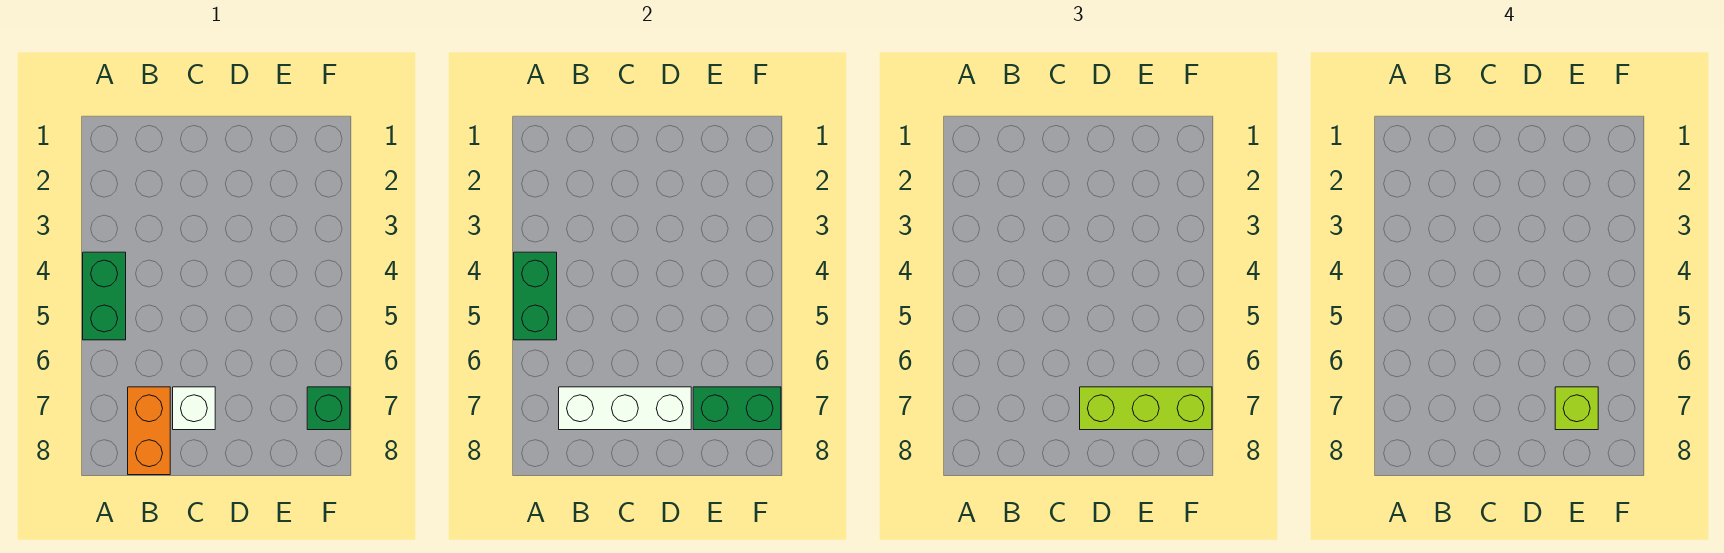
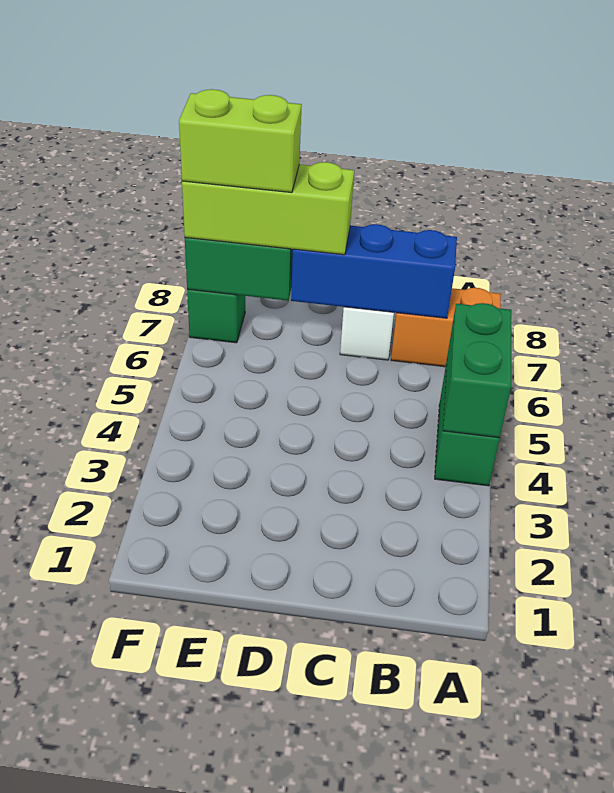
orange brick B7:B8 level 1 -> orange brick A7:B7 level 1
white brick B7:D7 level 2 -> blue brick B7:D7 level 2
lime brick E7 level 4 -> lime brick E7:F7 level 4

